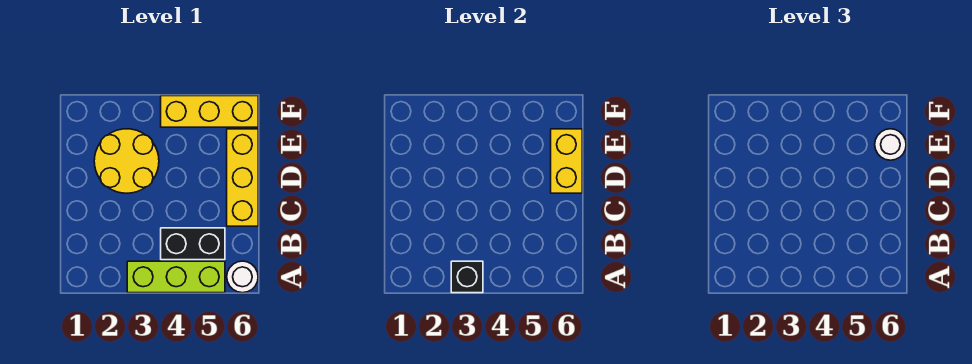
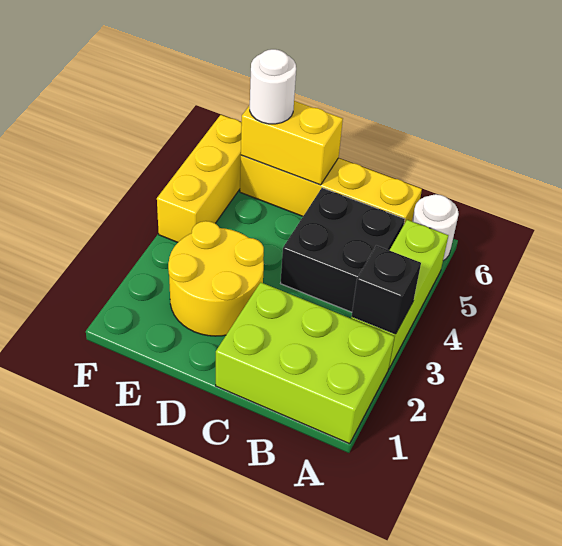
none -> lime brick A1:C2 level 1
black brick B4:B5 level 1 -> black brick B4:C5 level 1
yellow brick C6:E6 level 1 -> yellow brick B6:E6 level 1

